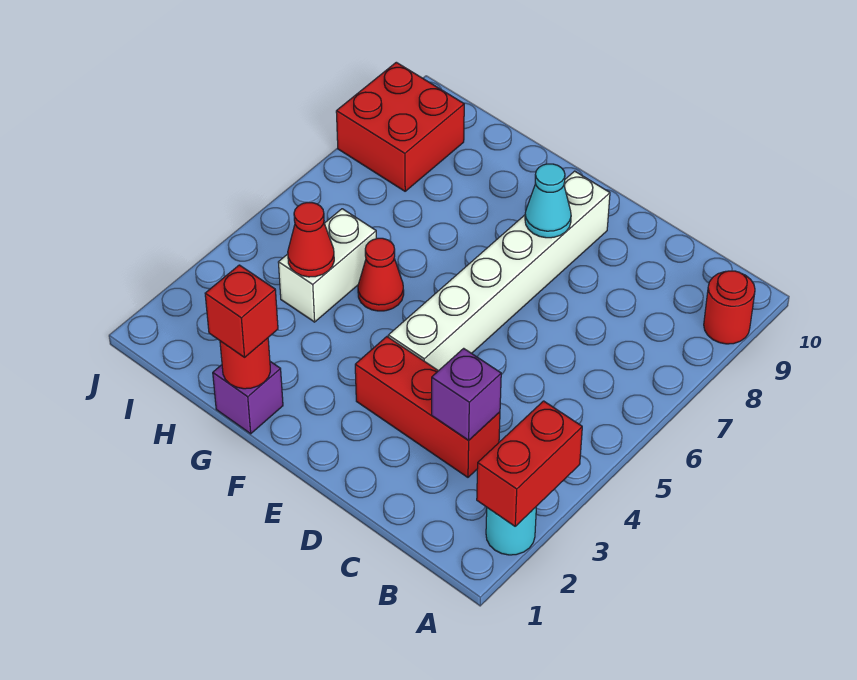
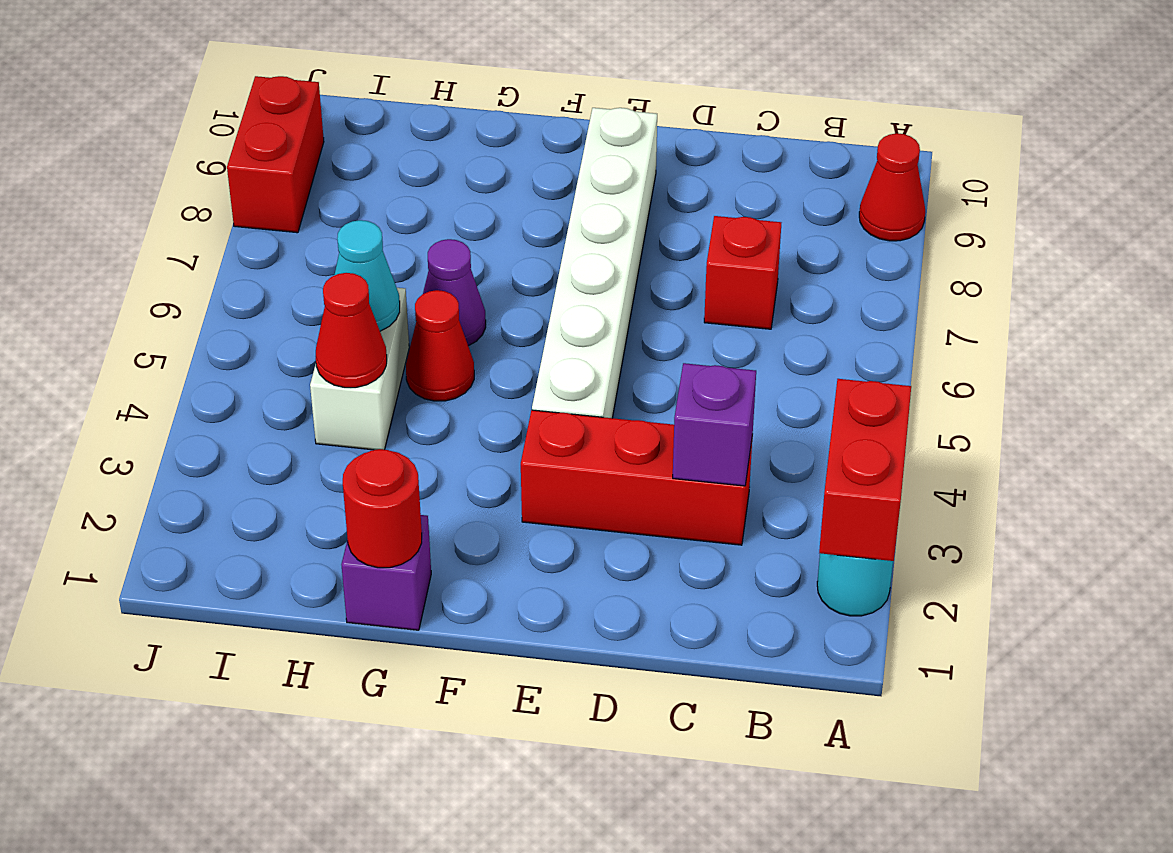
red round brick A9 level 1 -> red cone A9 level 1
cyan cone E8 level 2 -> cyan cone H5 level 2
red brick G1 level 3 -> red brick C7 level 1
none -> purple cone G6 level 1
red brick I8:J9 level 1 -> red brick J8:J9 level 1

